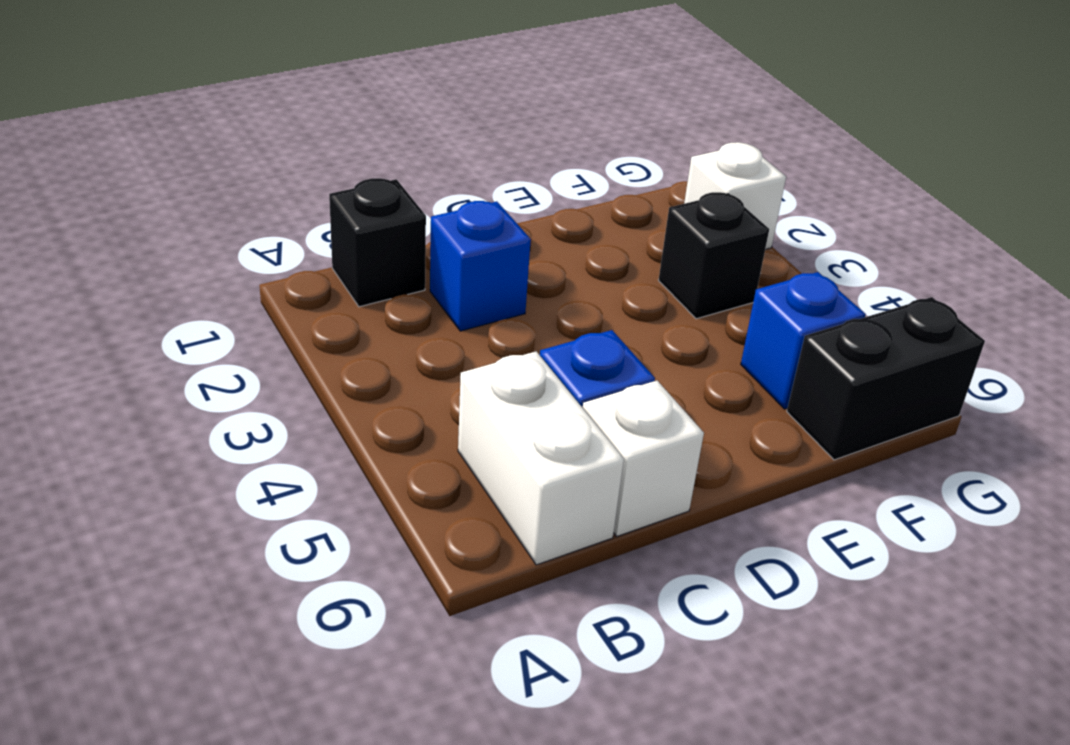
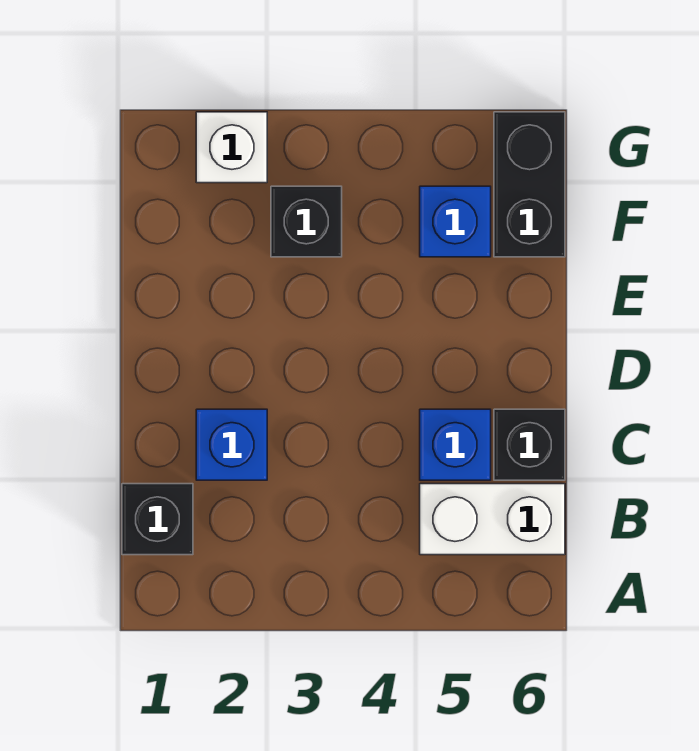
white brick C6 level 1 -> black brick C6 level 1

